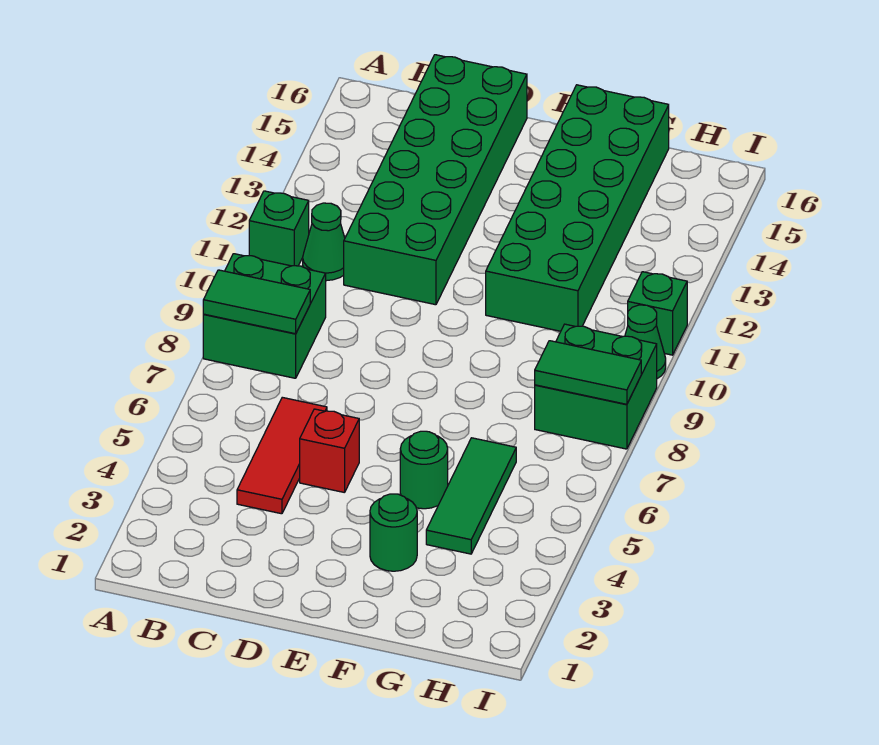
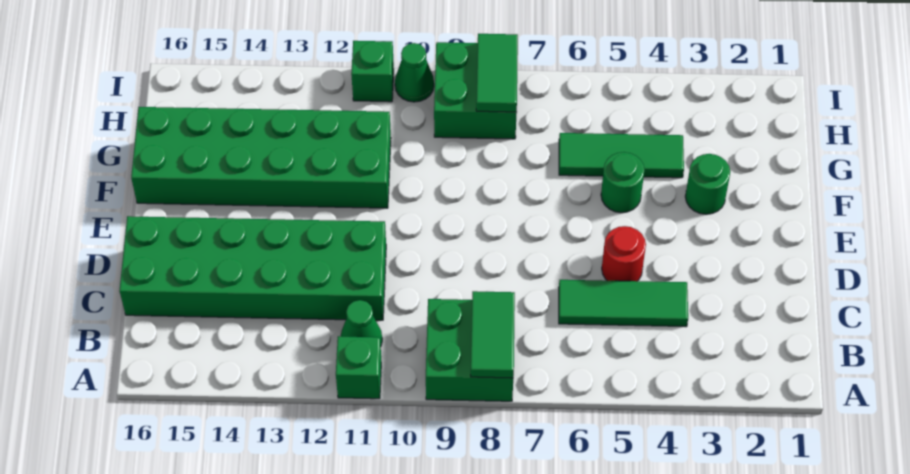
red tile C4:C6 level 1 -> green tile C4:C6 level 1
red brick D5 level 1 -> red round brick D5 level 1

